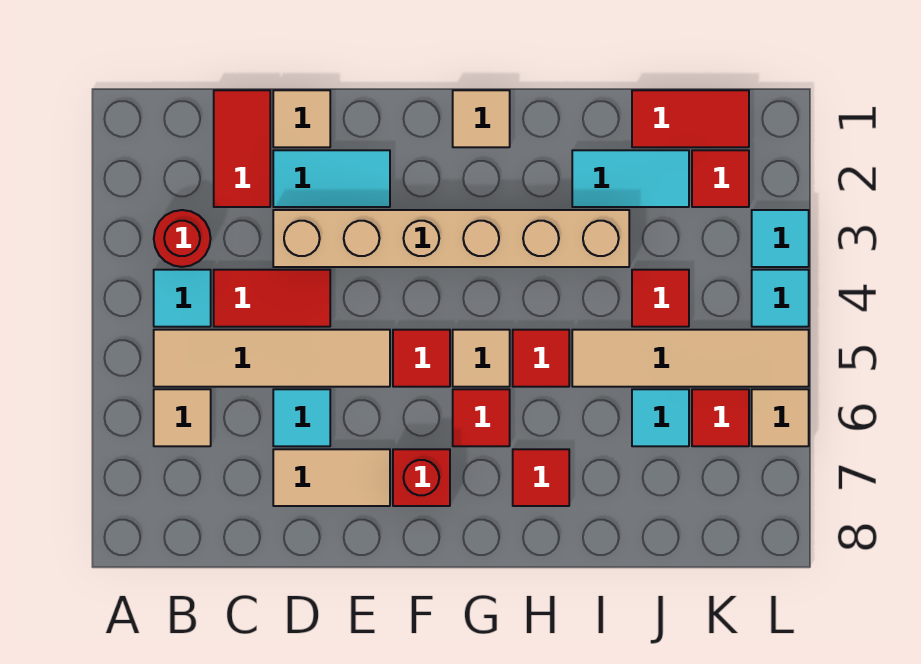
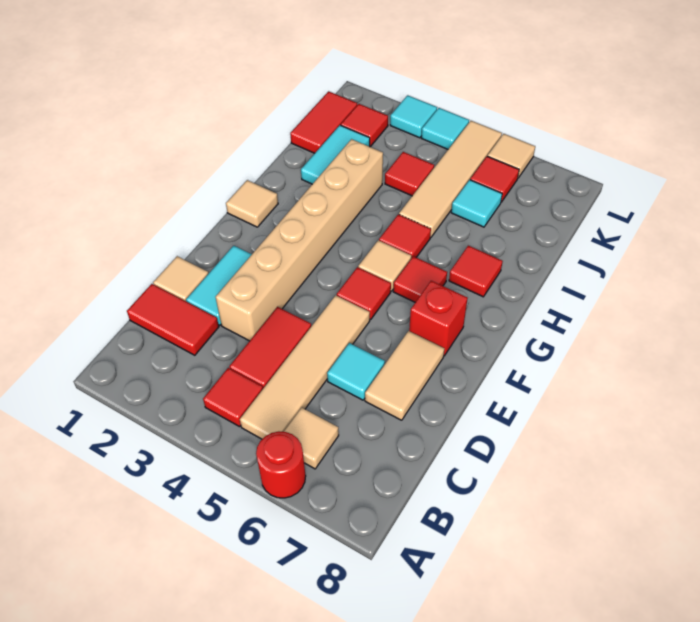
red round brick B3 level 1 -> red round brick A6 level 1
cyan tile B4 level 1 -> red tile B4 level 1

